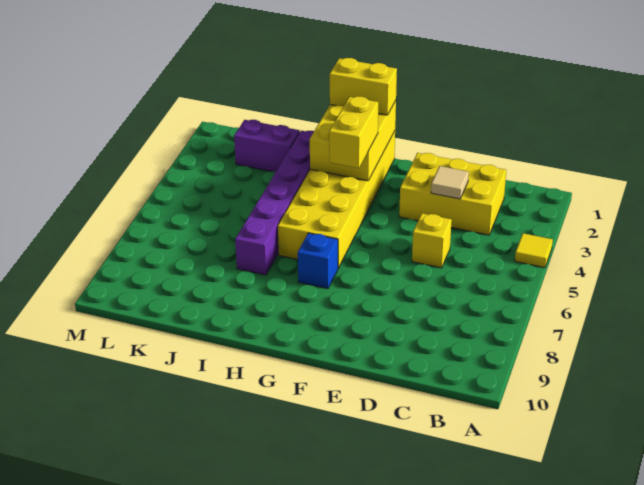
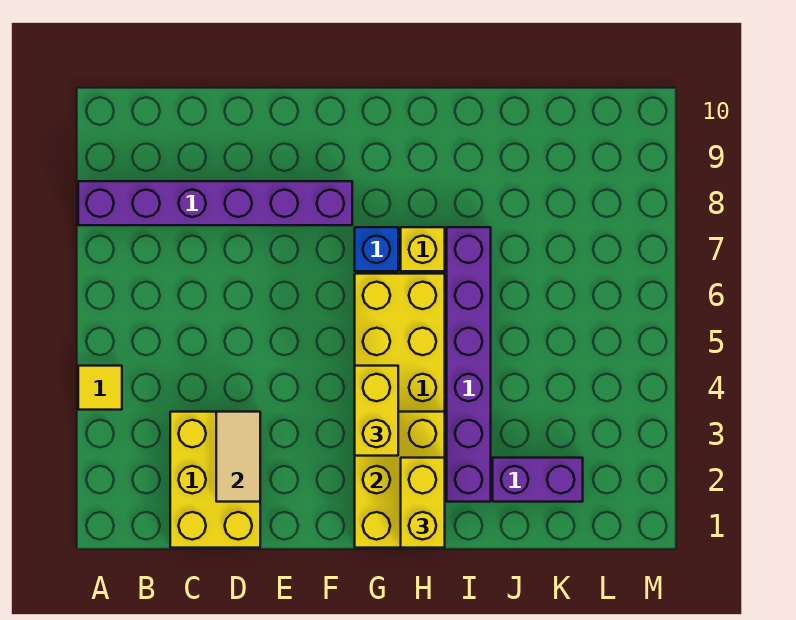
none -> purple brick A8:F8 level 1
yellow brick C2:E3 level 1 -> yellow brick C1:D3 level 1
tan tile D3 level 2 -> tan tile D2:D3 level 2
yellow brick D5 level 1 -> yellow brick H7 level 1
yellow brick G1:H1 level 3 -> yellow brick H1:H2 level 3

